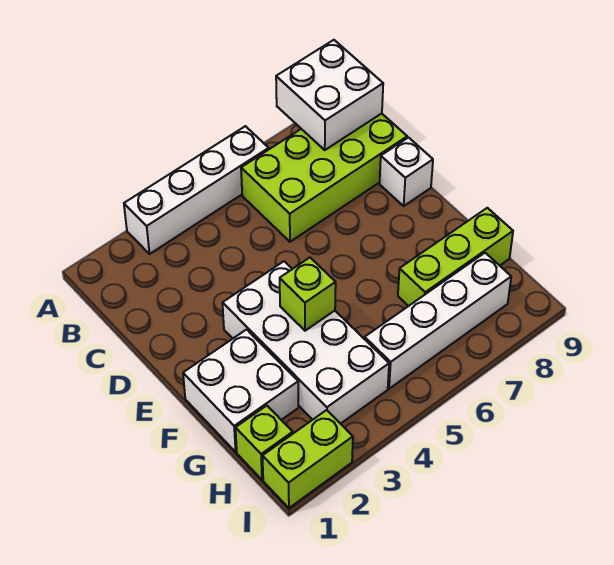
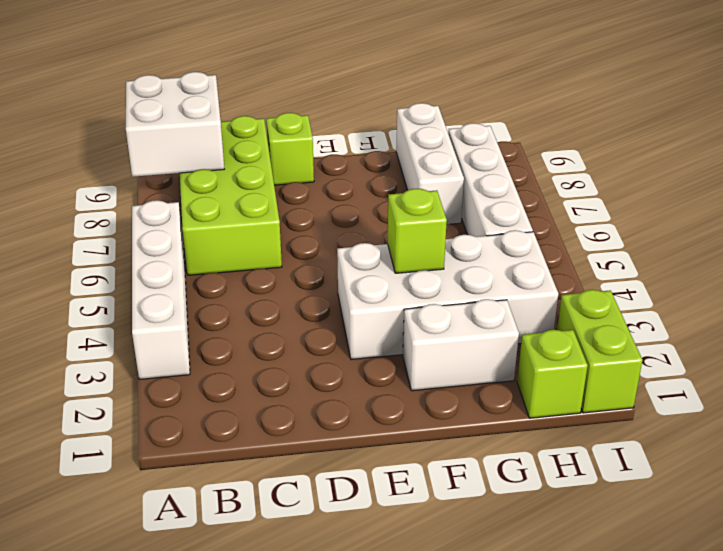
white brick D9 level 1 -> lime brick D9 level 1
white brick F1:G2 level 1 -> white brick F2:G2 level 1
lime brick G7:G9 level 1 -> white brick G7:G9 level 1

